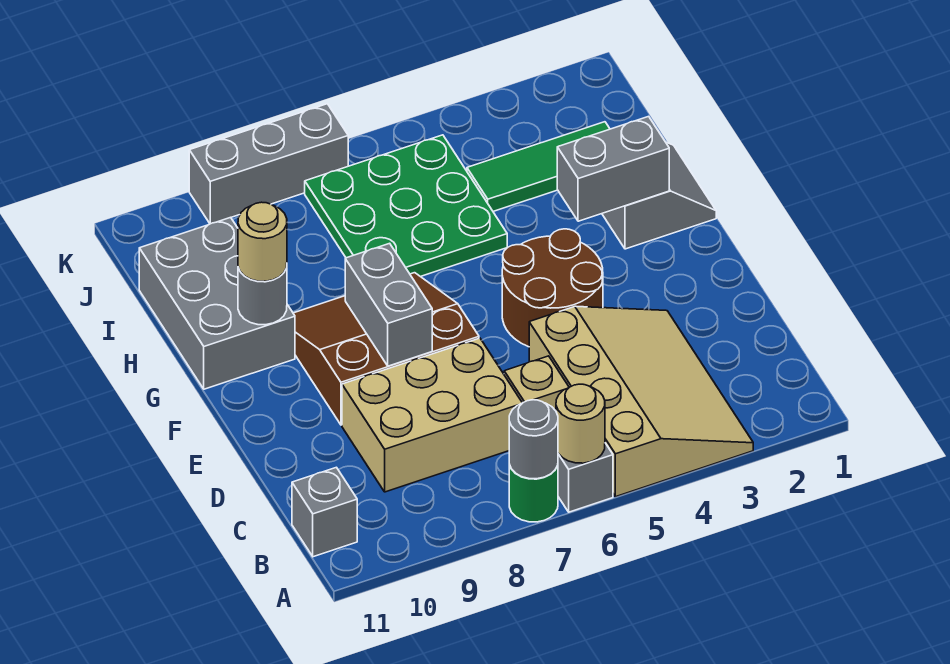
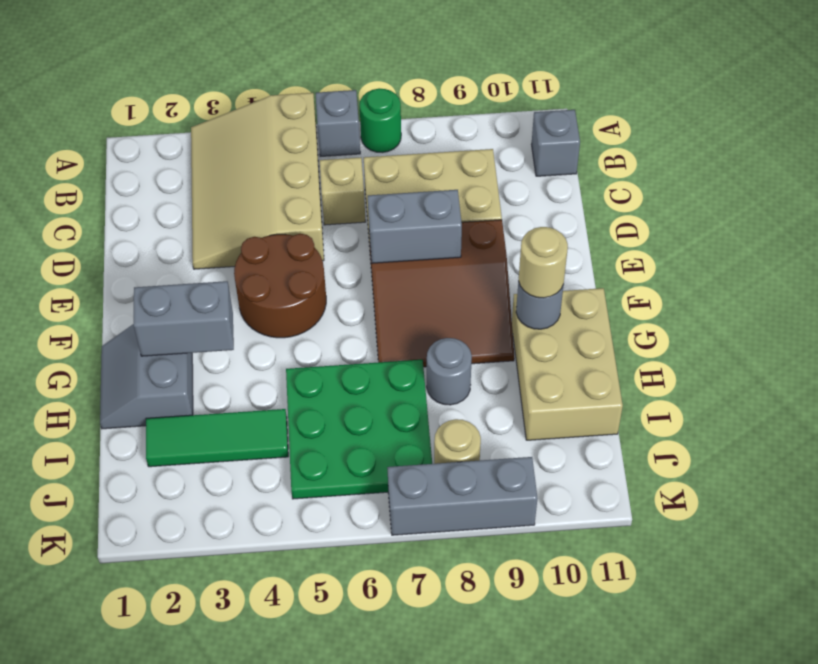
tan round brick A6 level 2 -> tan round brick J8 level 1
grey round brick A7 level 2 -> grey round brick H8 level 1
grey brick E8:F8 level 2 -> grey brick E7:E8 level 2
grey brick G10:I11 level 1 -> tan brick G10:I11 level 1

